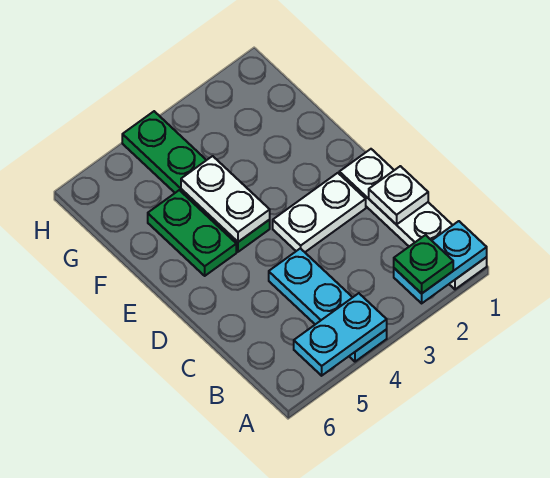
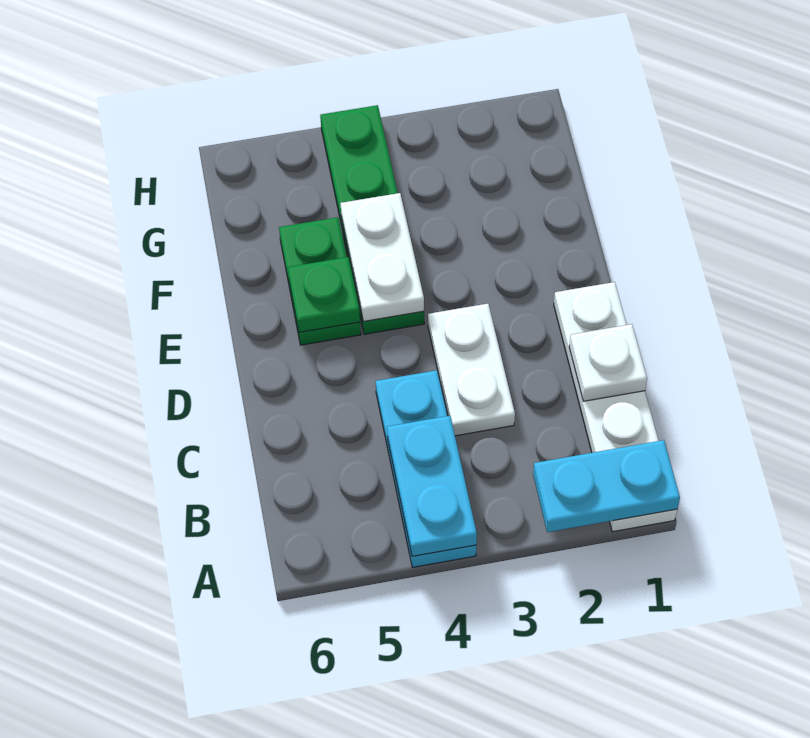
green plate A2 level 3 -> green plate E5 level 2
cyan plate A4:A5 level 2 -> cyan plate A4:B4 level 2
white plate D2:D3 level 1 -> white plate C3:D3 level 1

